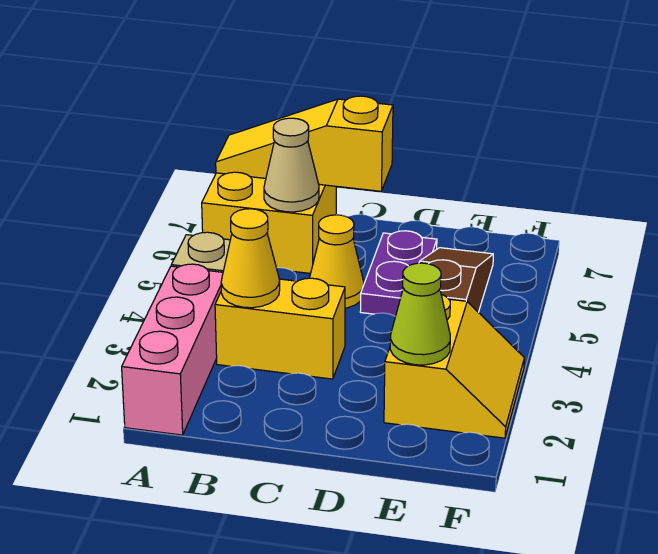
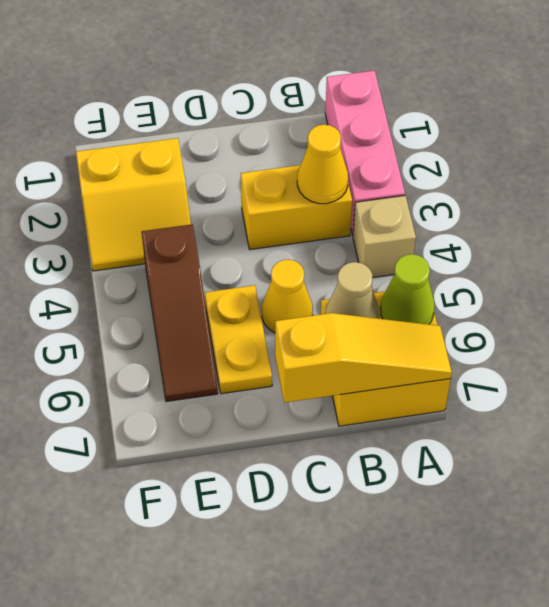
purple plate D5:D6 level 1 -> yellow plate D5:D6 level 1
yellow slope E2:F3 level 1 top E -> yellow slope E2:F3 level 1 top 2
lime cone E2 level 2 -> lime cone A6 level 2

